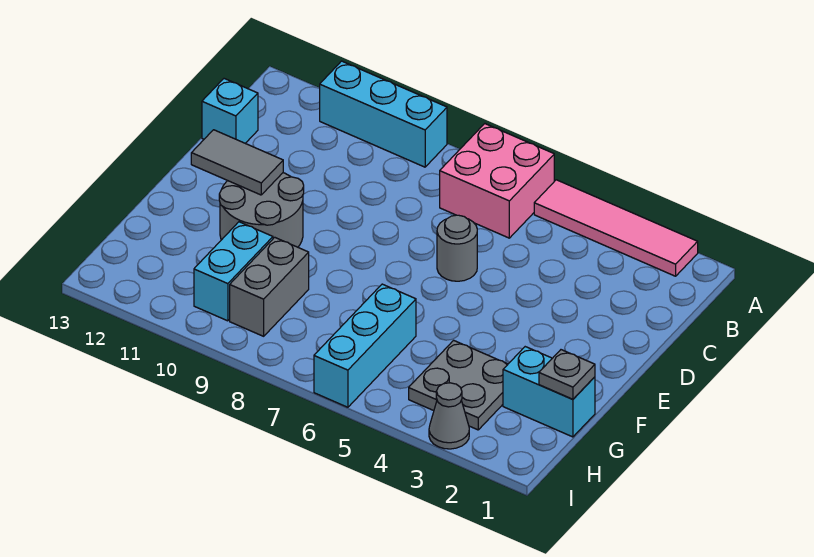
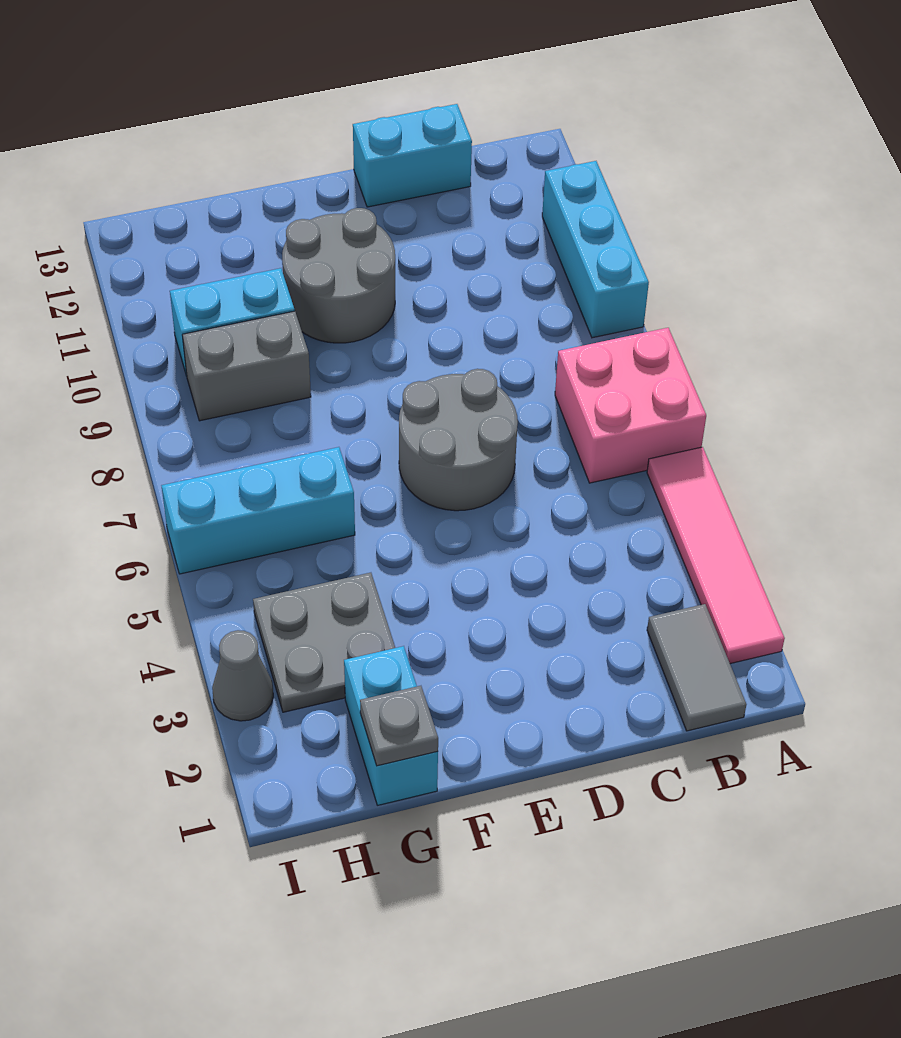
cyan brick C13 level 1 -> cyan brick C13:D13 level 1
grey round brick D6 level 1 -> grey round brick D6:E7 level 1
grey tile E11:E12 level 2 -> grey tile B1:B2 level 1

